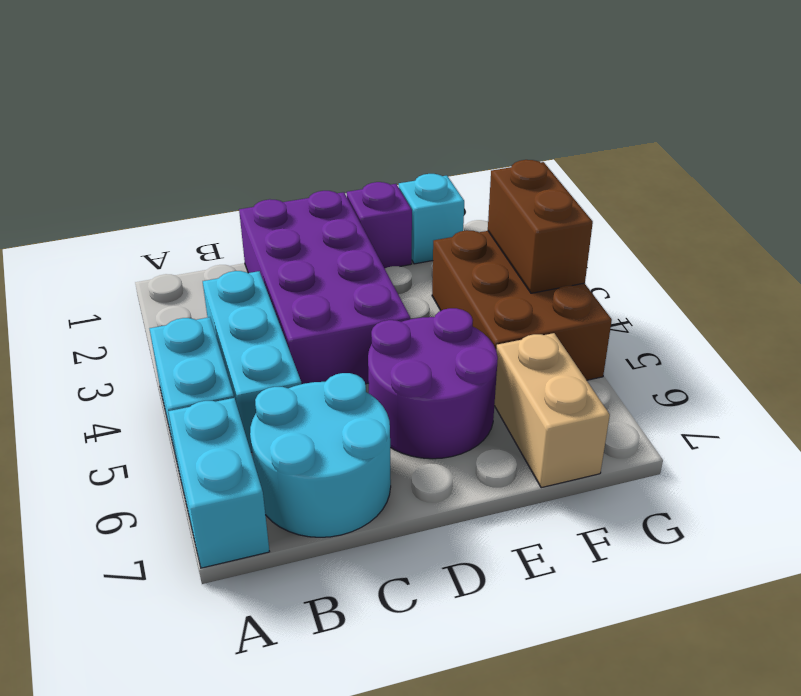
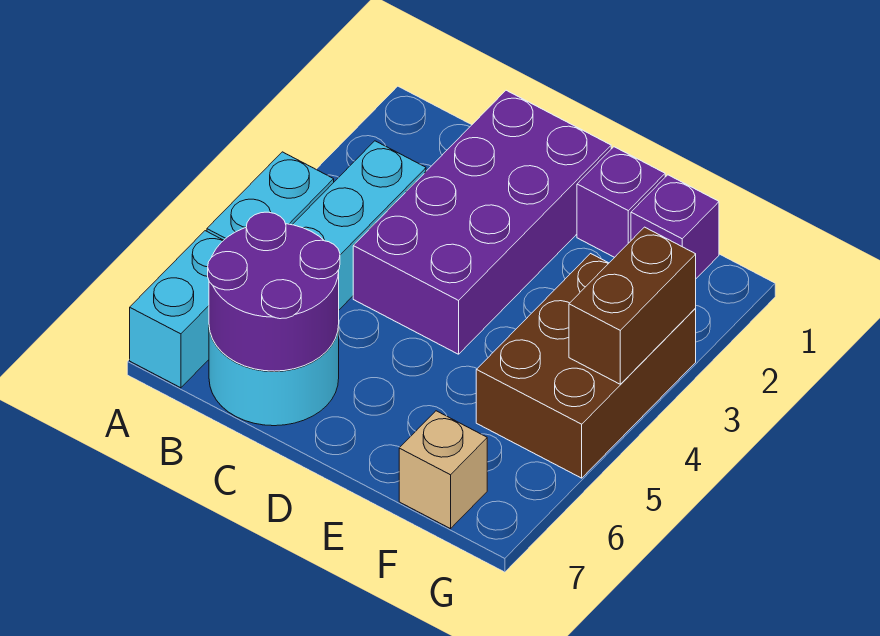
purple round brick D5:E6 level 1 -> purple round brick B6:C7 level 2
cyan brick F1 level 1 -> purple brick F1 level 1
tan brick F6:F7 level 1 -> tan brick F7 level 1

